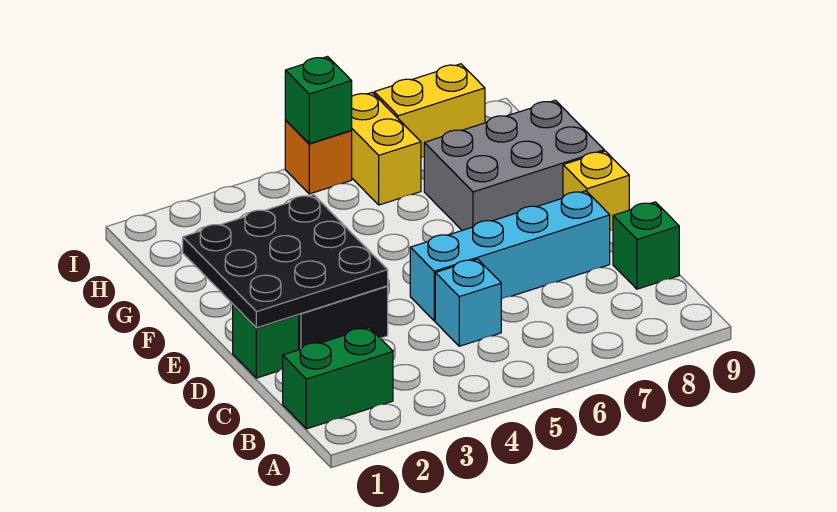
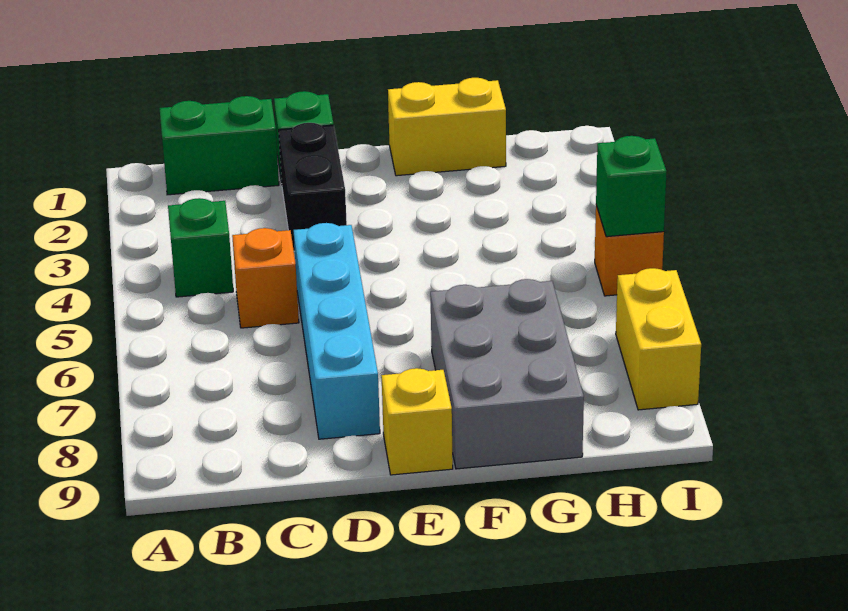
green brick B1:B2 level 1 -> green brick B1:C1 level 1
cyan brick C5 level 1 -> orange brick C5 level 1
green brick C9 level 1 -> green brick B4 level 1
black plate D1:F3 level 2 -> none
yellow brick H6:I6 level 1 -> yellow brick F1:G1 level 1

